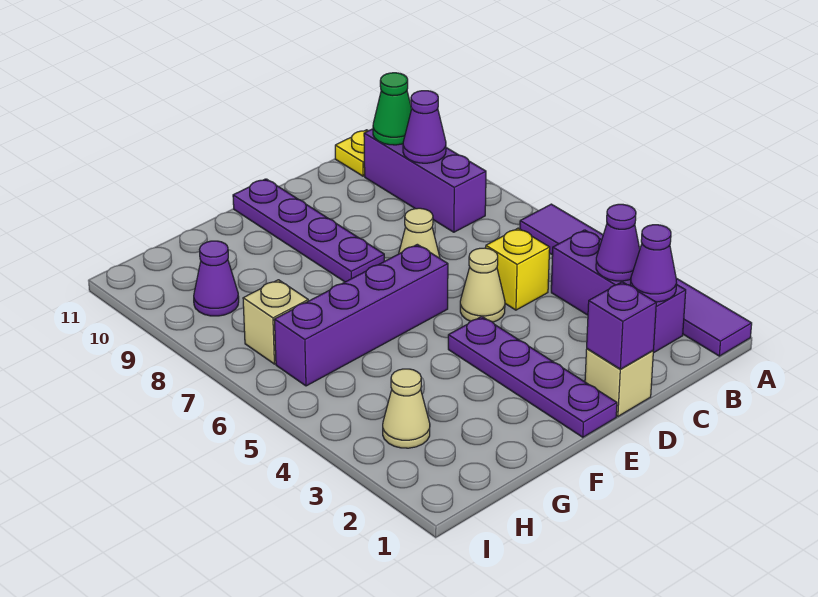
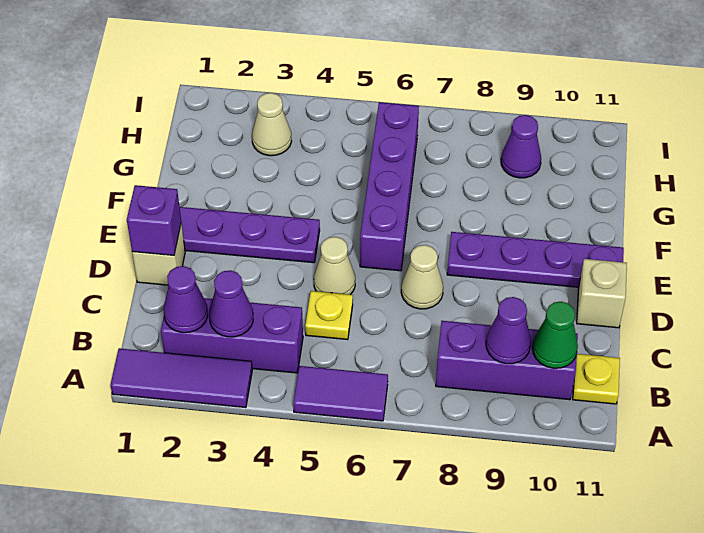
yellow brick C5 level 1 -> yellow plate C5 level 1
tan brick H7 level 1 -> tan brick D11 level 1

